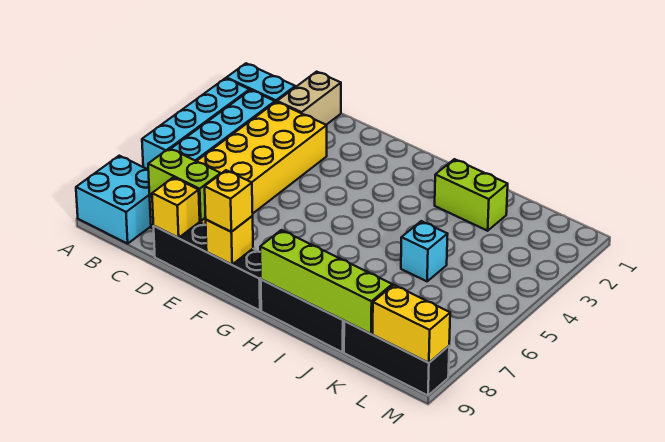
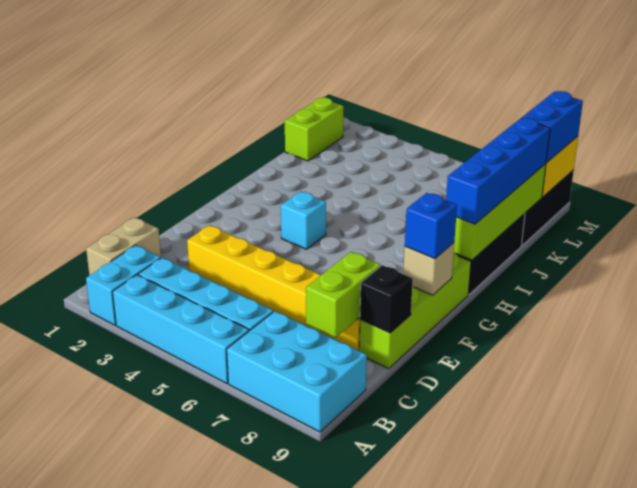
cyan brick A8:B9 level 1 -> cyan brick A7:B9 level 1
tan brick C1:C2 level 1 -> tan brick B1:C1 level 1
yellow brick C3:D8 level 1 -> yellow brick D3:D8 level 1
black brick D9:G9 level 1 -> lime brick D9:G9 level 1
yellow brick D9 level 2 -> black brick D9 level 2
yellow brick F9 level 2 -> tan brick F9 level 2
yellow brick F9 level 3 -> blue brick F9 level 3
none -> blue brick H9:K9 level 3
lime brick I2:J2 level 1 -> lime brick K1:L1 level 1
cyan brick J5 level 1 -> cyan brick G4 level 1
none -> blue brick L9:M9 level 3

